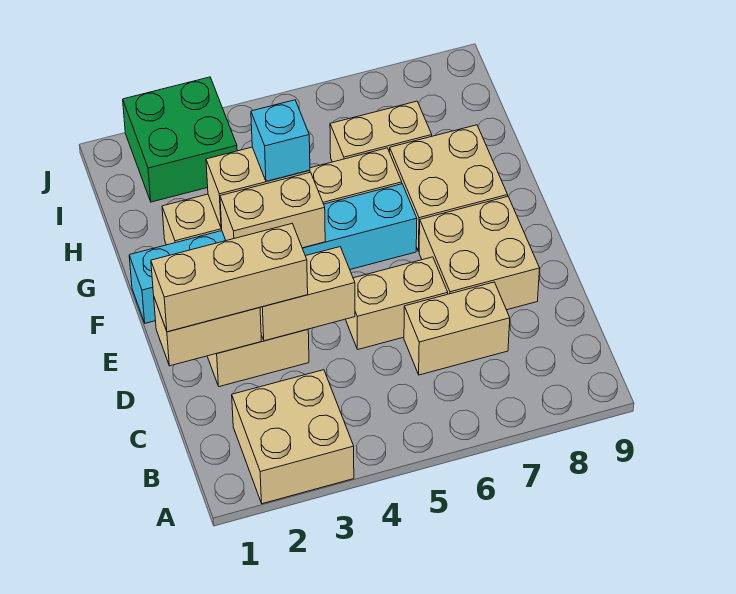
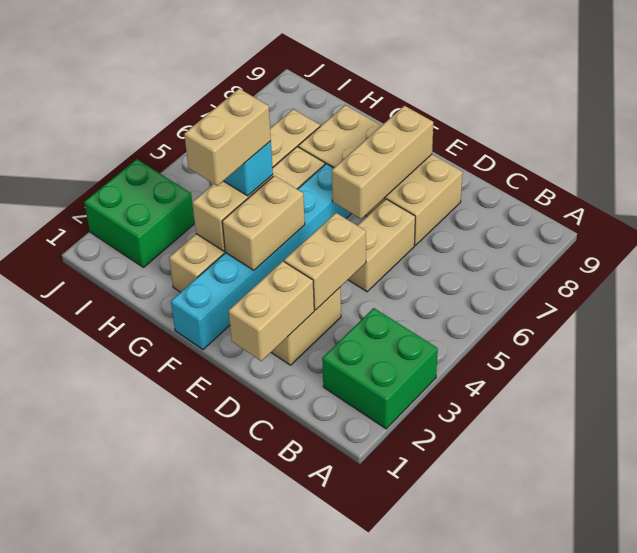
tan brick A2:B3 level 1 -> green brick A2:B3 level 1
tan brick C6:C7 level 1 -> tan brick G3:G4 level 4
tan brick D1:D3 level 3 -> tan brick E6:E8 level 2

